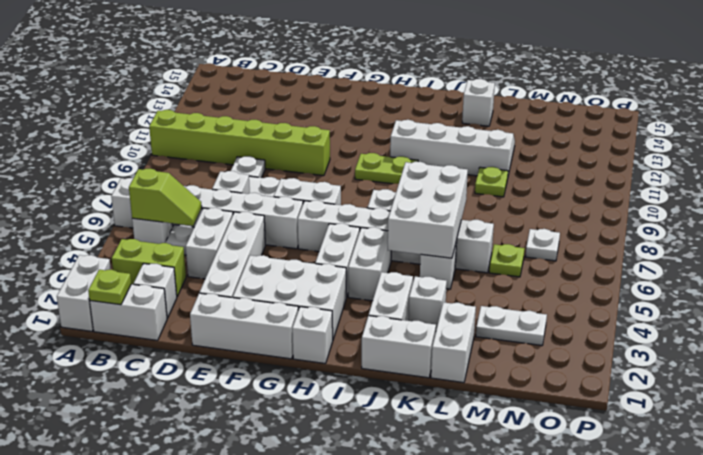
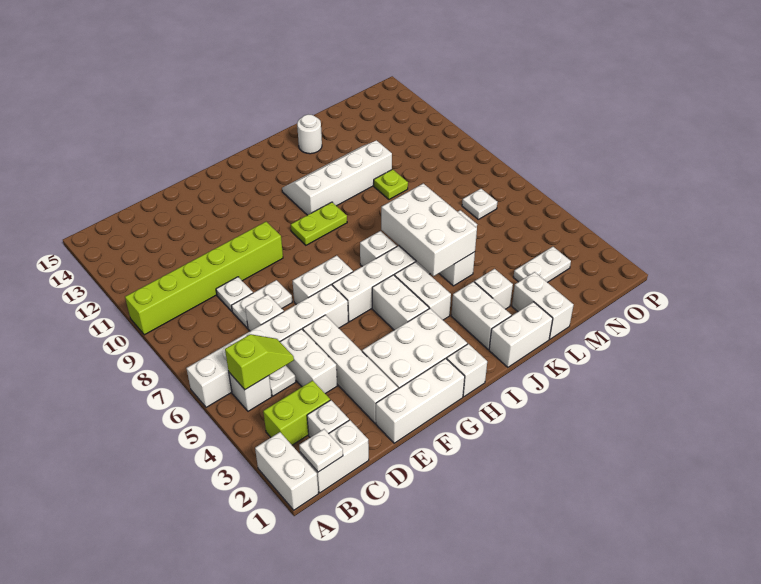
lime plate B1 level 2 -> white plate B1 level 2
white brick K14 level 1 -> white round brick K14 level 1
lime plate M6 level 1 -> none

